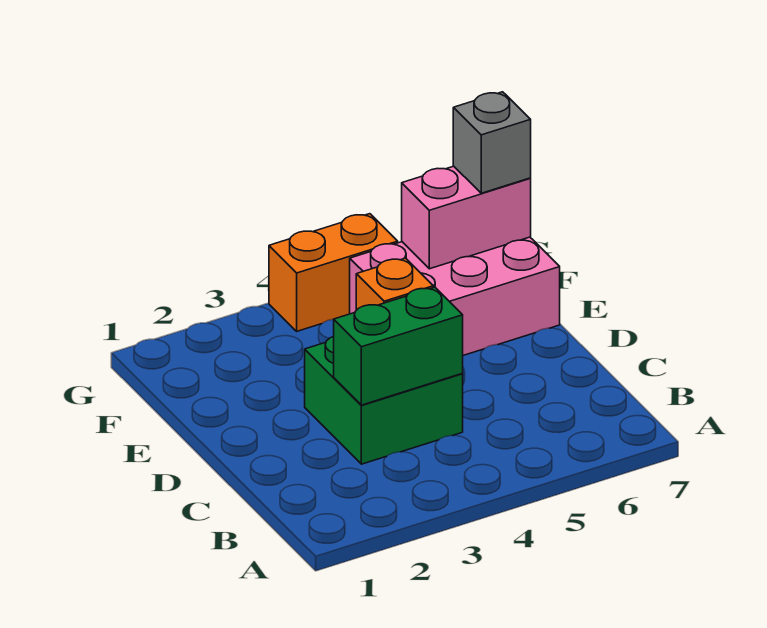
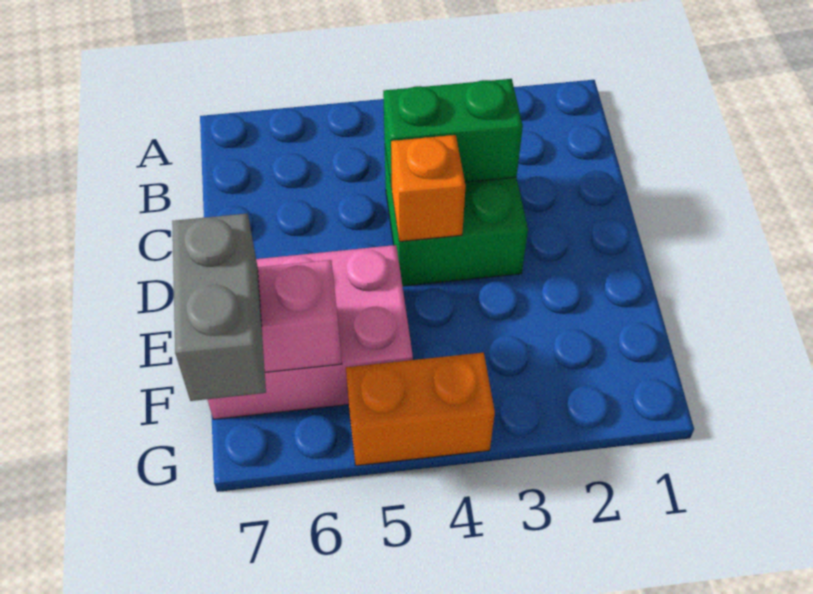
grey brick F7 level 3 -> grey brick F7:G7 level 3

